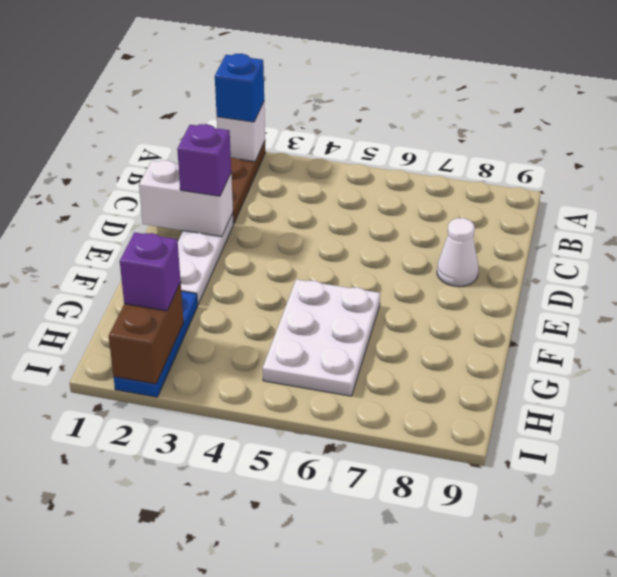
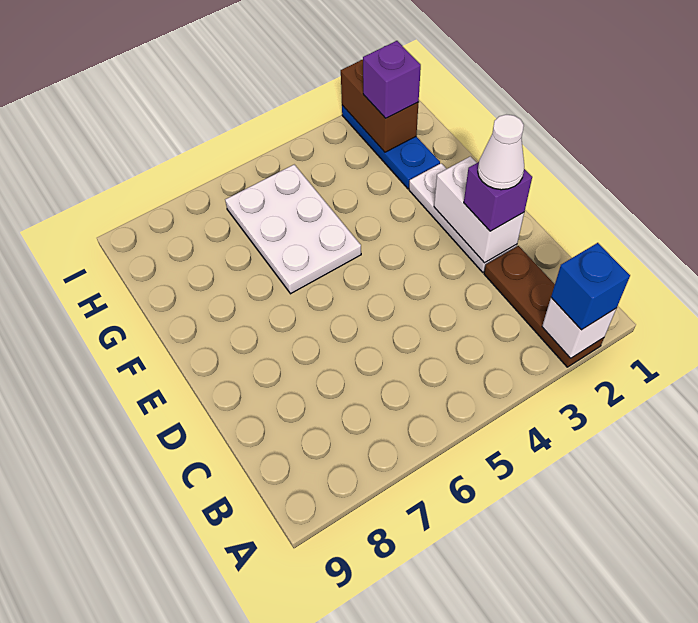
white brick D1:D2 level 2 -> white brick D2:E2 level 2
white cone D8 level 1 -> white cone D2 level 4

